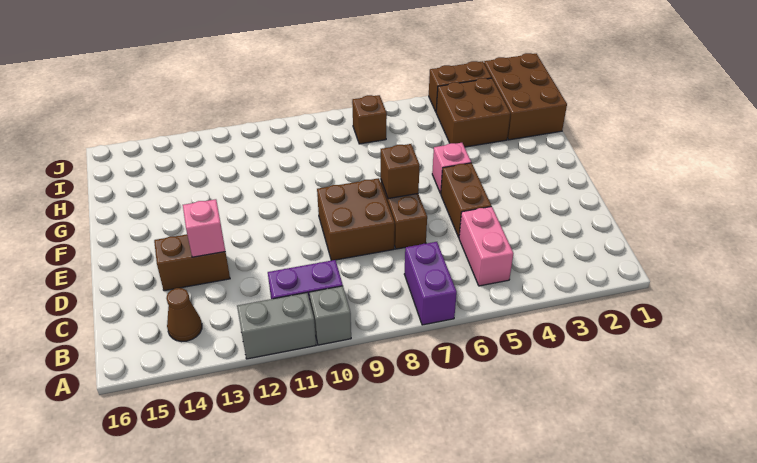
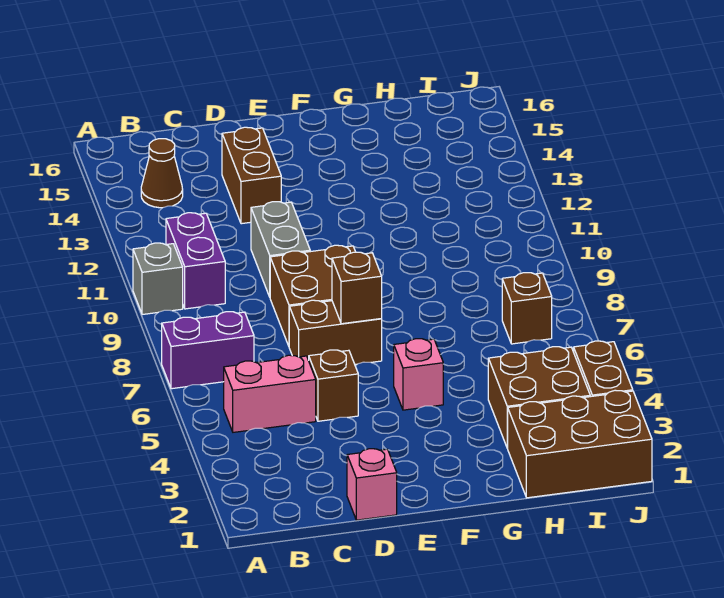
grey brick A11:A12 level 1 -> grey brick D10:D11 level 1
brown brick D5:E5 level 1 -> brown brick D5 level 1
pink brick D13 level 2 -> pink brick D1 level 1

